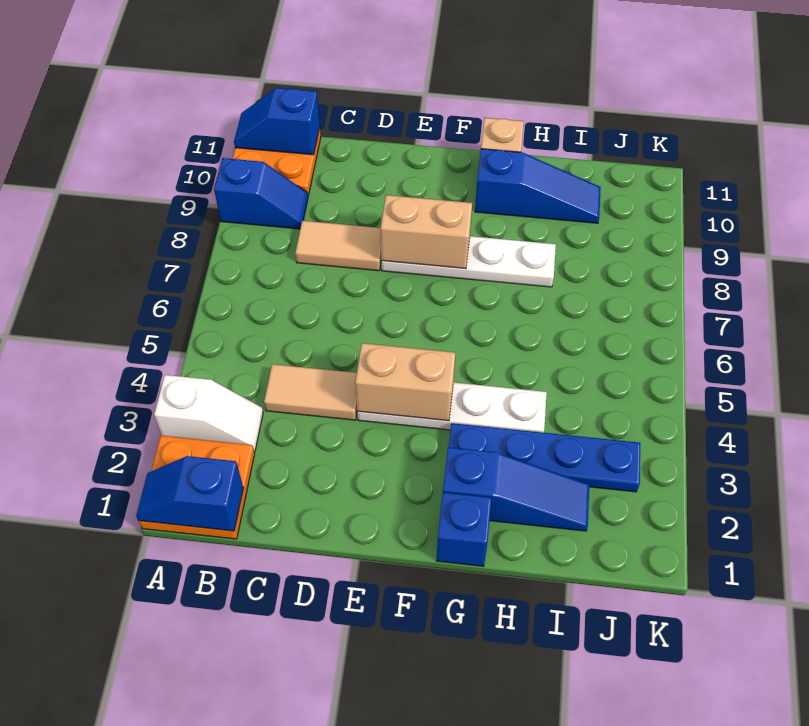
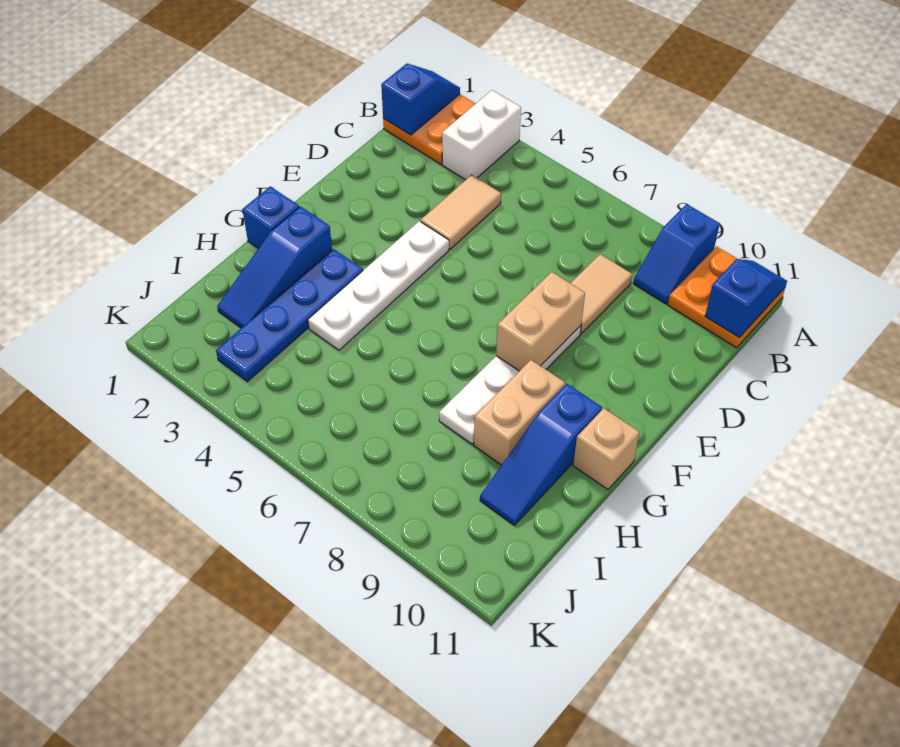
white slope A3:B3 level 1 top A -> white brick A3:B3 level 1
tan brick E4:F4 level 2 -> tan brick G9:H9 level 1

